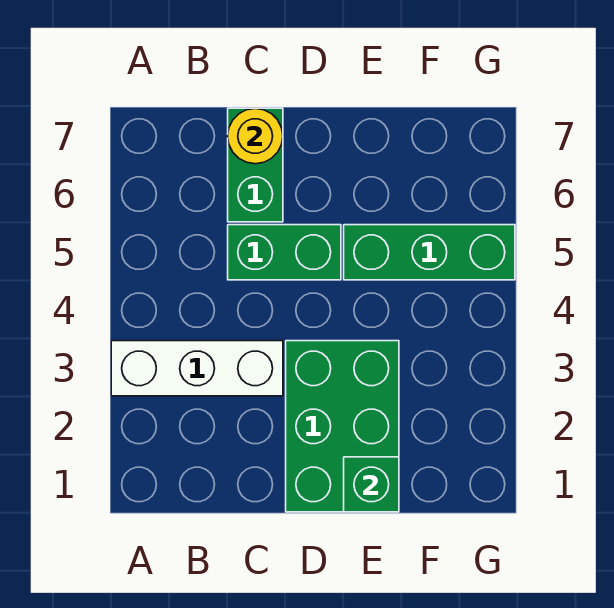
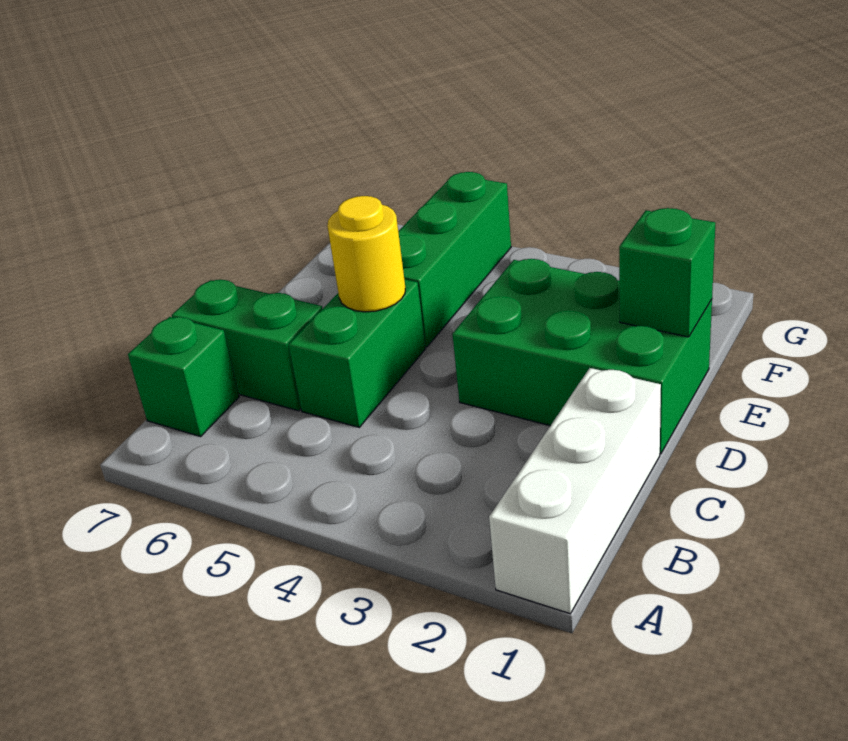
white brick A3:C3 level 1 -> white brick A1:C1 level 1
none -> green brick B7 level 1
yellow round brick C7 level 2 -> yellow round brick D5 level 2

